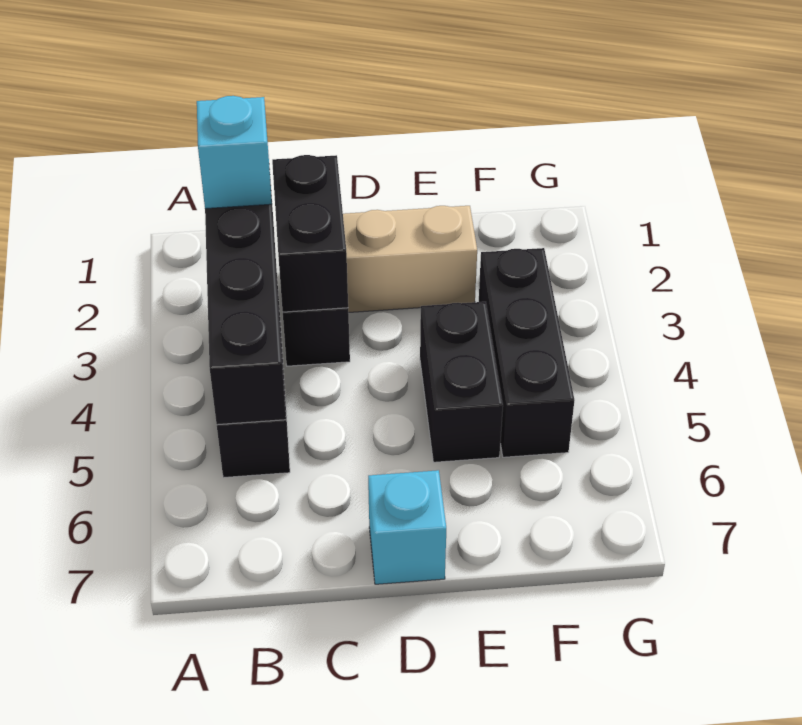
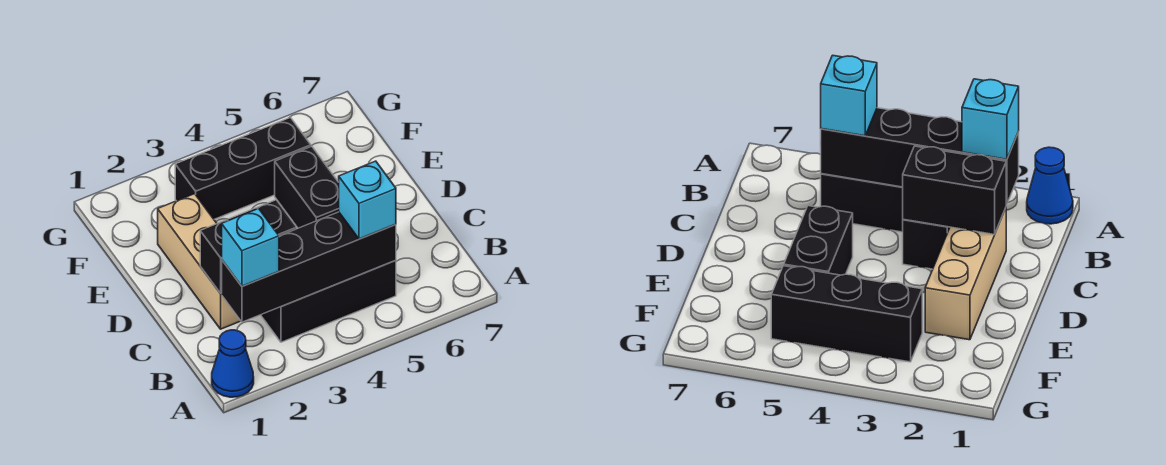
none -> blue cone A1 level 1
cyan brick D7 level 1 -> cyan brick B5 level 3
black brick E4:E5 level 1 -> black brick D5:E5 level 1

